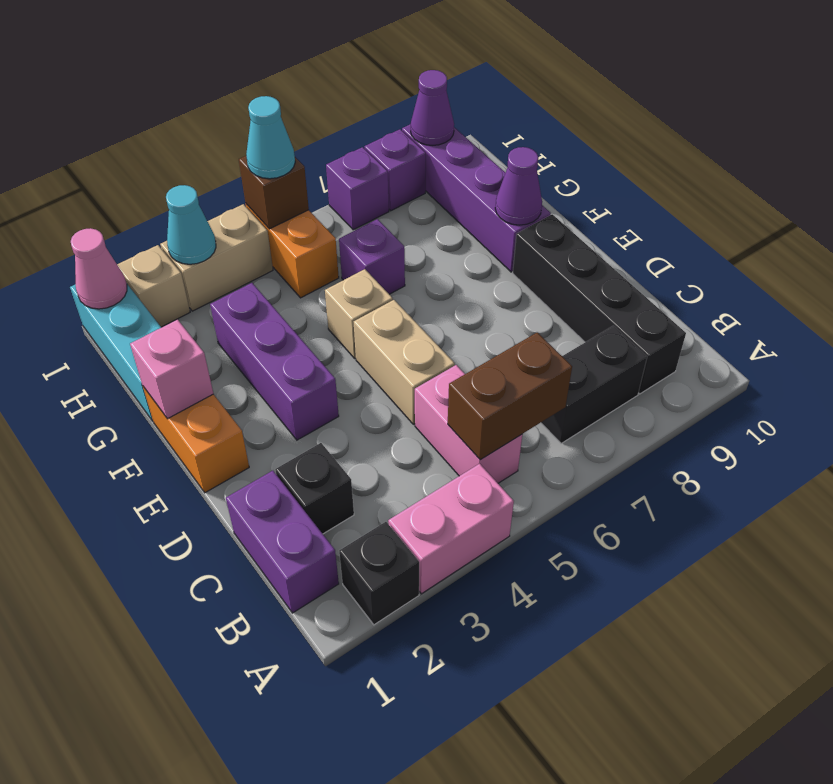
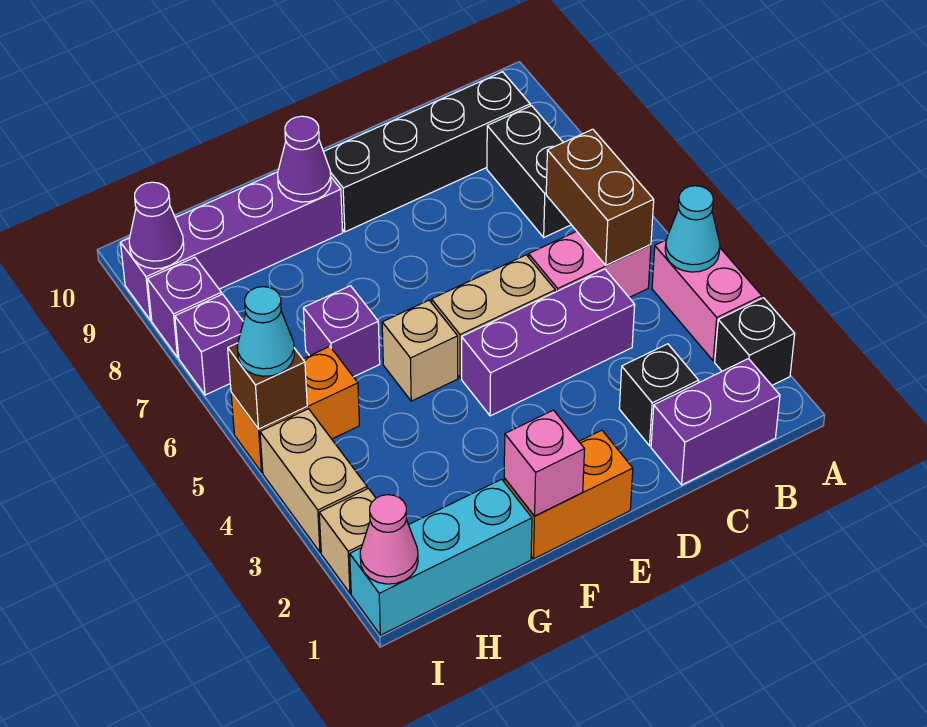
purple brick E3:G3 level 1 -> purple brick C4:E4 level 1
cyan cone I3 level 2 -> cyan cone A4 level 2

